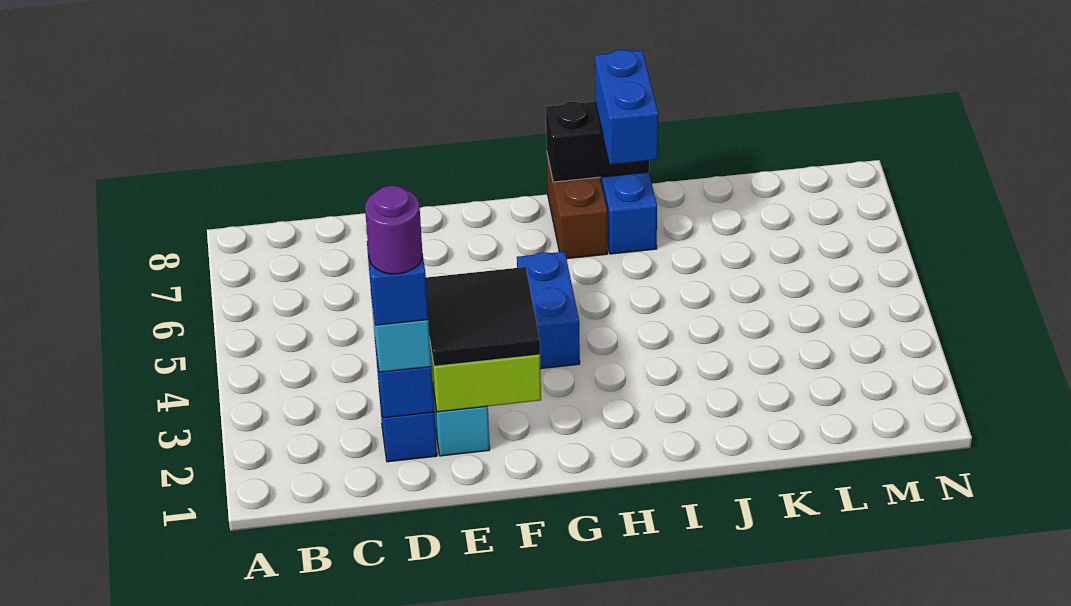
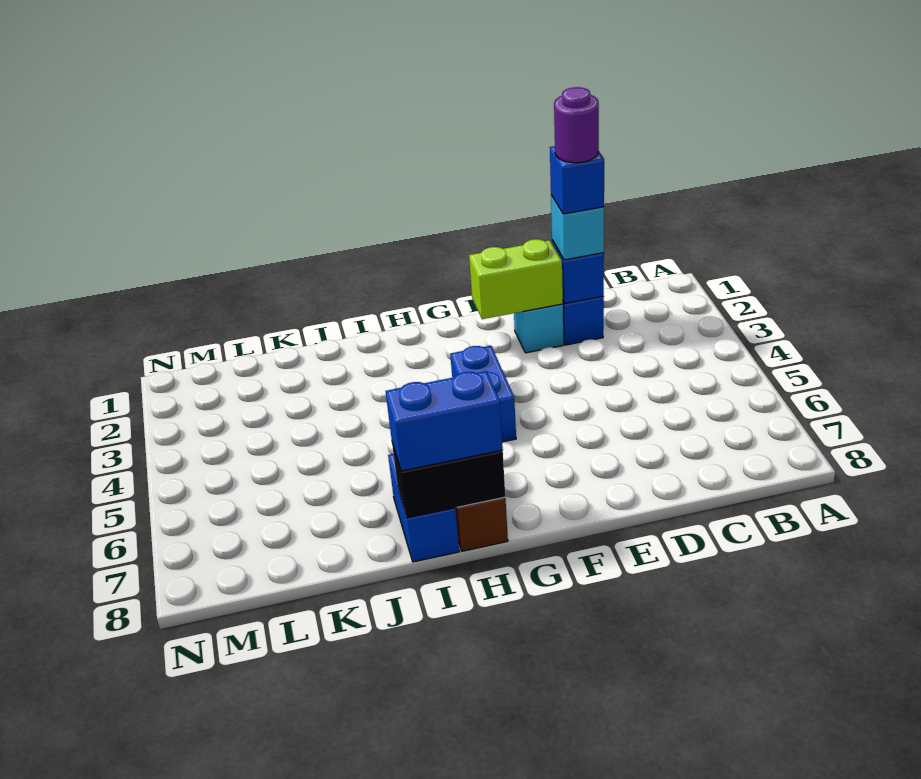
black tile E2:F3 level 3 -> none
blue brick I7:I8 level 3 -> blue brick H8:I8 level 3

